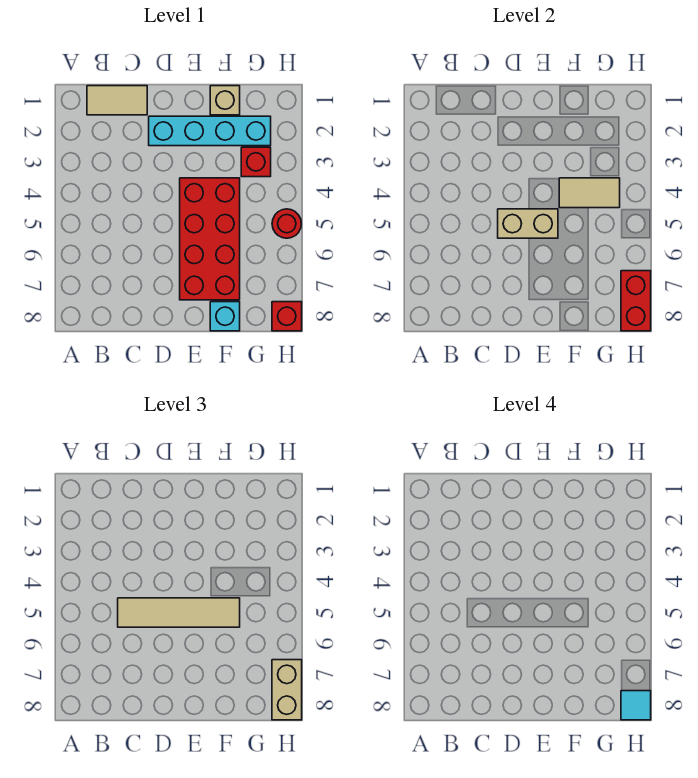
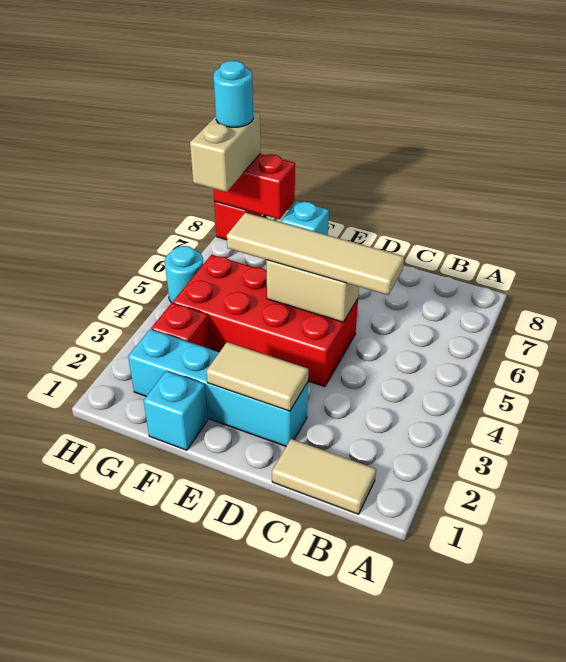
red brick E4:F7 level 1 -> red brick D4:G5 level 1
tan brick F1 level 1 -> cyan brick F1 level 1
tan tile F4:G4 level 2 -> tan tile D2:E2 level 2
red round brick H5 level 1 -> cyan round brick H5 level 1
red brick H7:H8 level 2 -> red brick G8:H8 level 2
cyan tile H8 level 4 -> cyan round brick H8 level 4

